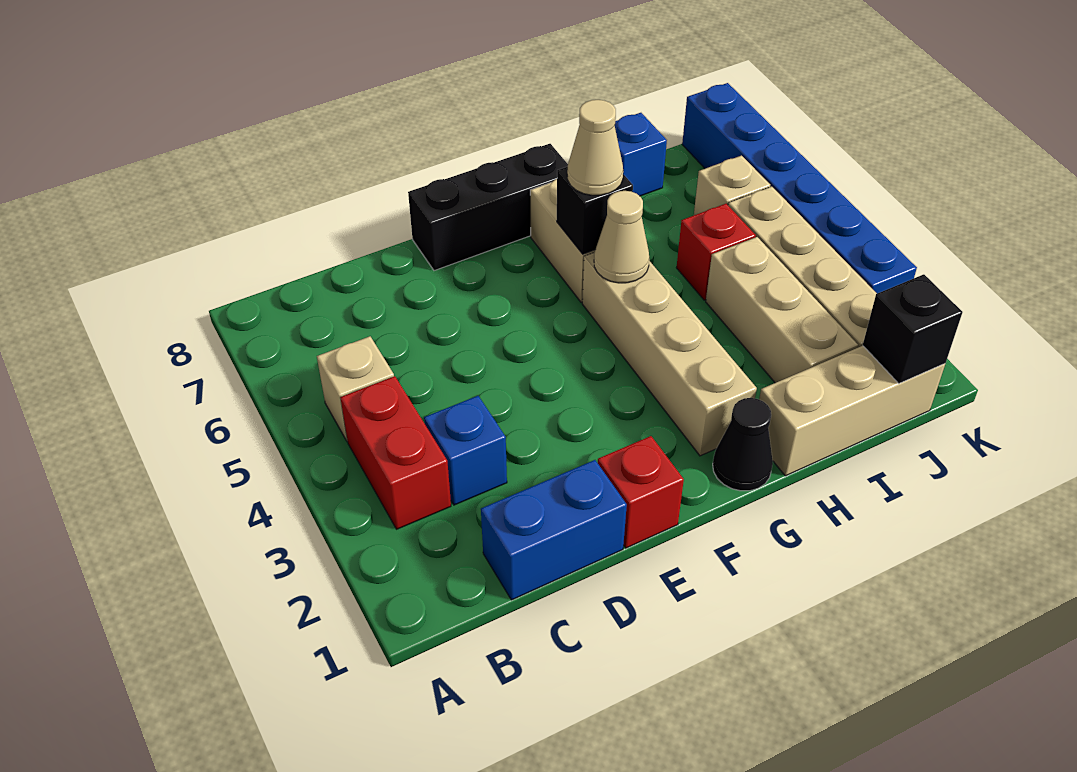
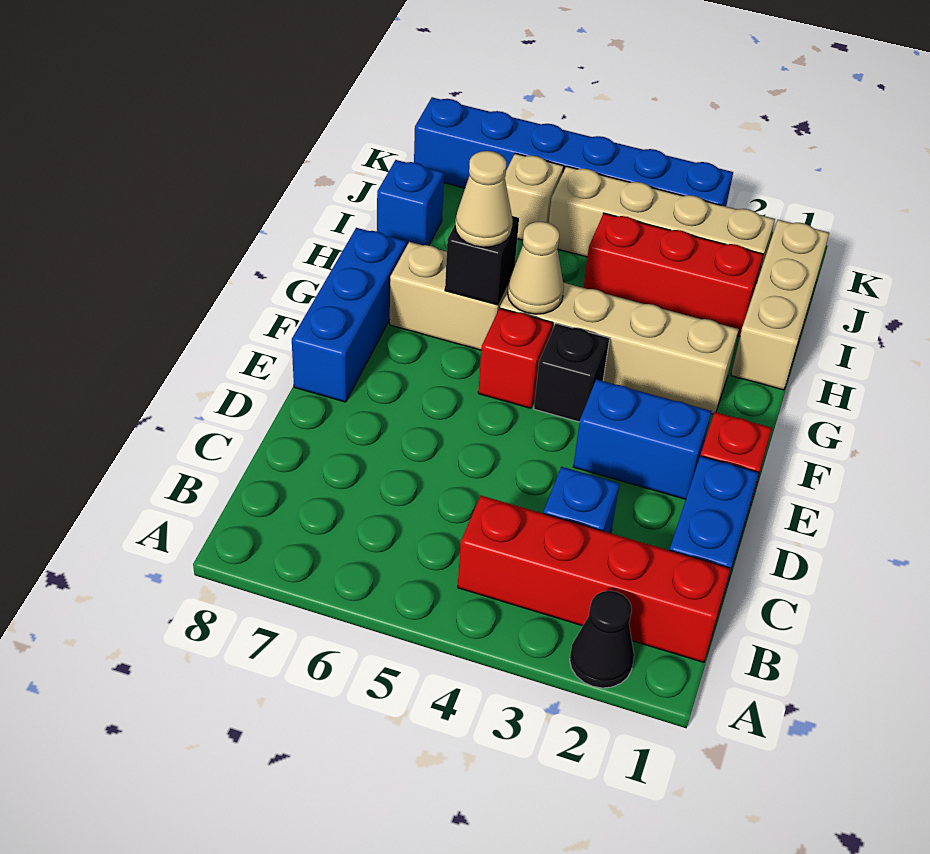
red brick B3:B4 level 1 -> red brick B1:B4 level 1
tan brick B5 level 1 -> none
none -> blue brick E2:E3 level 1
black brick E8:G8 level 1 -> blue brick E8:G8 level 1
black cone G1 level 1 -> black cone A2 level 1
tan brick I2:I4 level 1 -> red brick I2:I4 level 1
red brick I5 level 1 -> red brick F5 level 1
black brick J1 level 2 -> black brick F4 level 1

